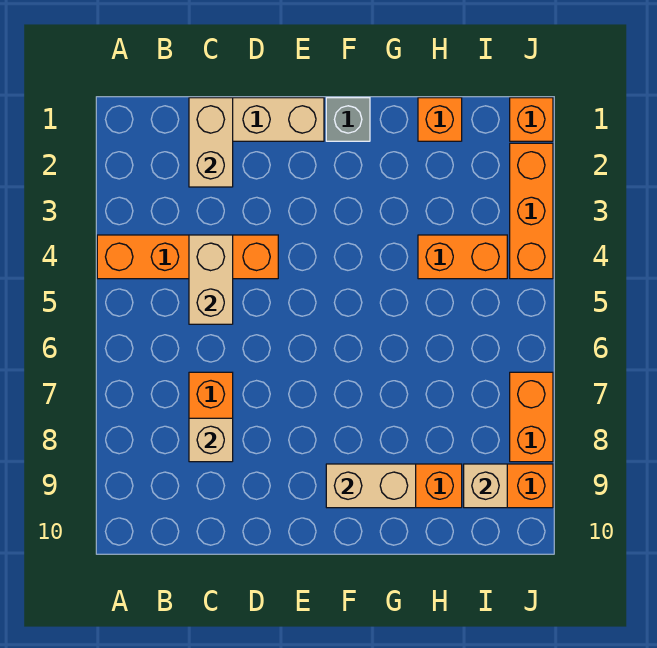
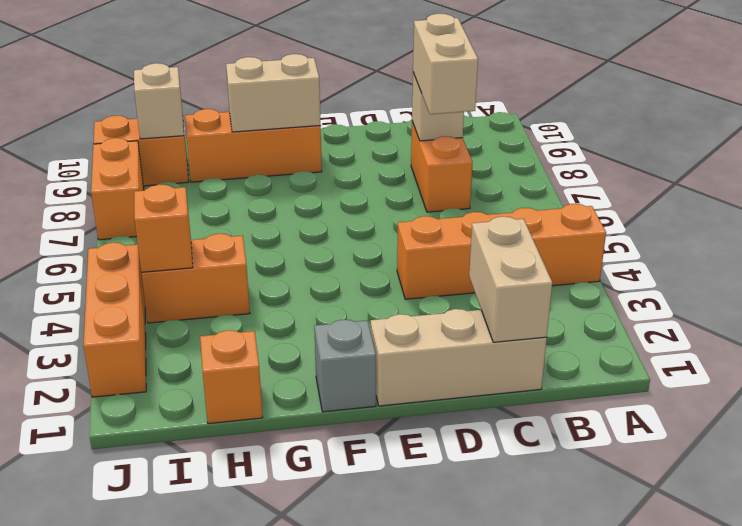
tan brick C4:C5 level 2 -> tan brick C7:C8 level 3
orange brick J1 level 1 -> orange brick I4 level 2

